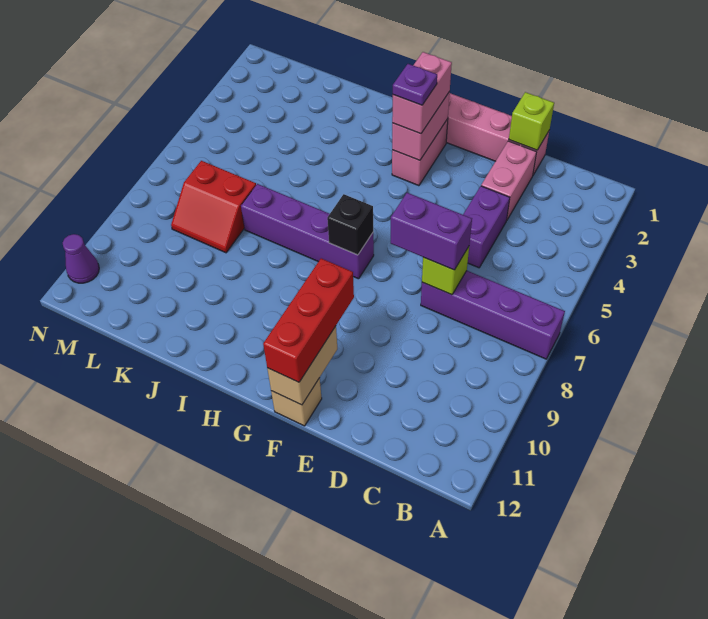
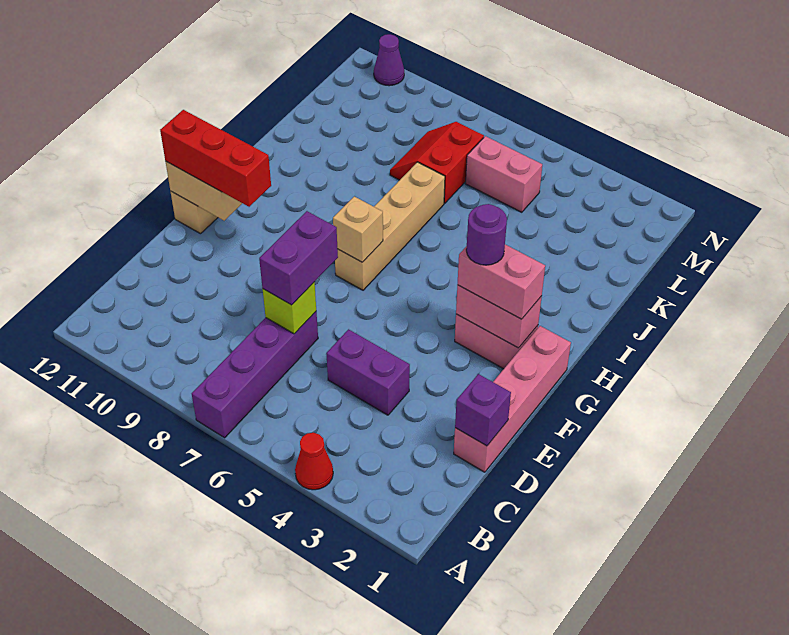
none -> red cone A4 level 1
lime brick D1 level 2 -> purple brick D1 level 2
pink brick D2:D3 level 1 -> pink brick L5:L6 level 1
purple plate G3 level 4 -> purple round brick G3 level 4
purple brick G7:J7 level 1 -> tan brick G7:J7 level 1
black brick G7 level 2 -> tan brick G7 level 2

